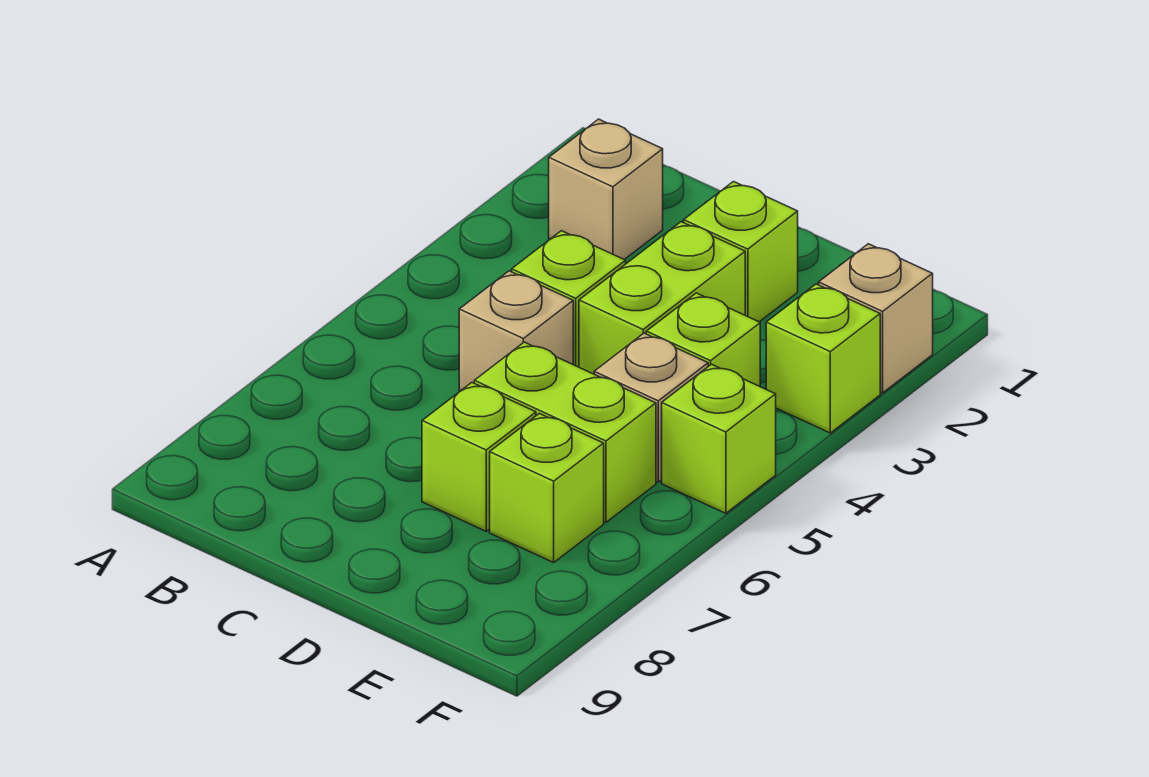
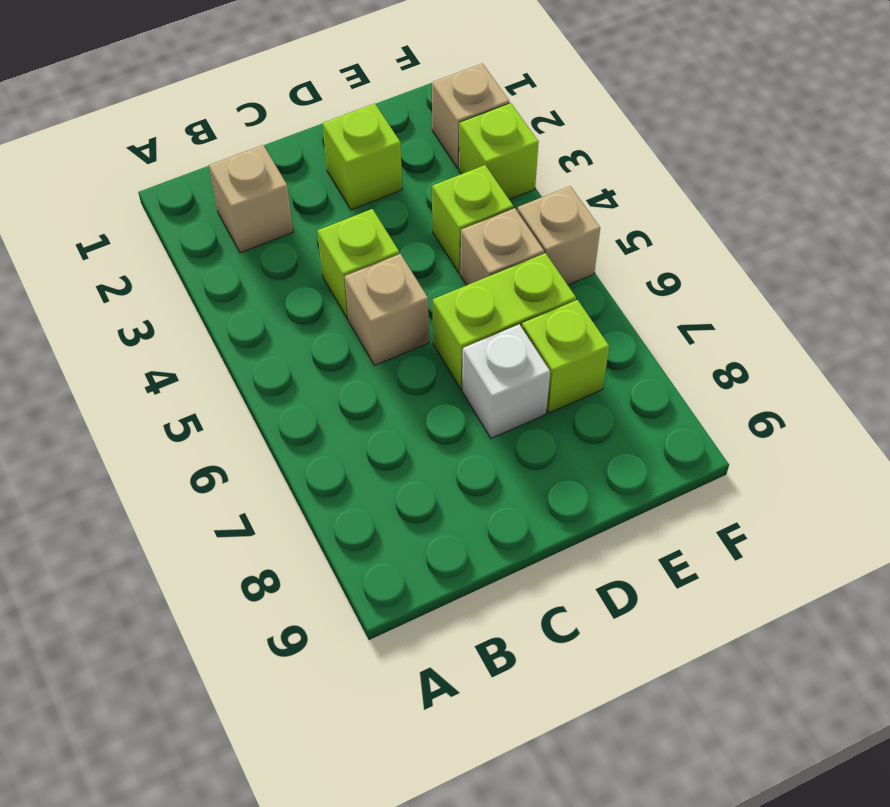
lime brick D3:D4 level 1 -> none
lime brick D7 level 1 -> white brick D7 level 1
lime brick F5 level 1 -> tan brick F5 level 1

